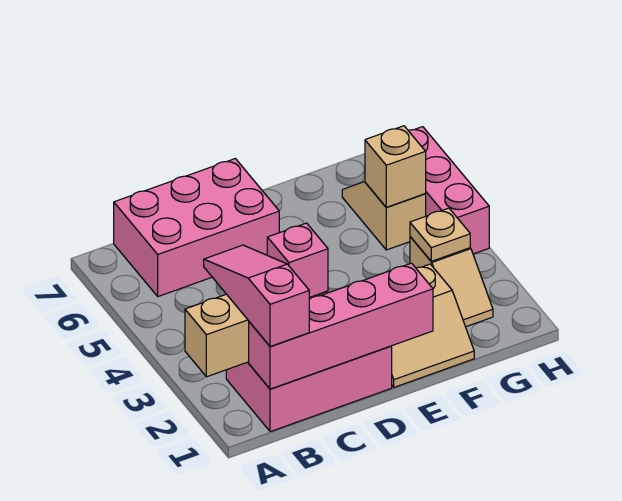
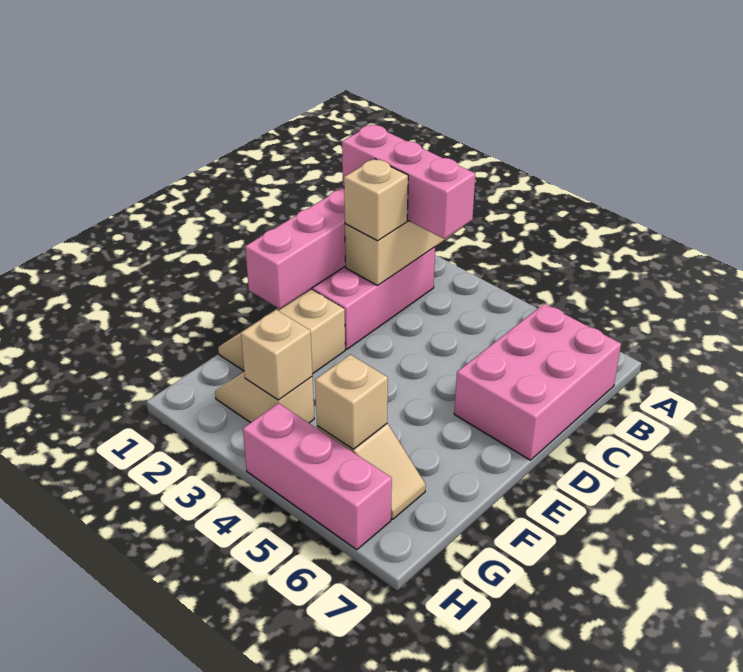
pink slope B1:B3 level 3 top 1 -> pink brick B1:B3 level 3
pink brick C2 level 3 -> tan brick C2 level 3
tan plate G3 level 2 -> tan brick G3 level 2

